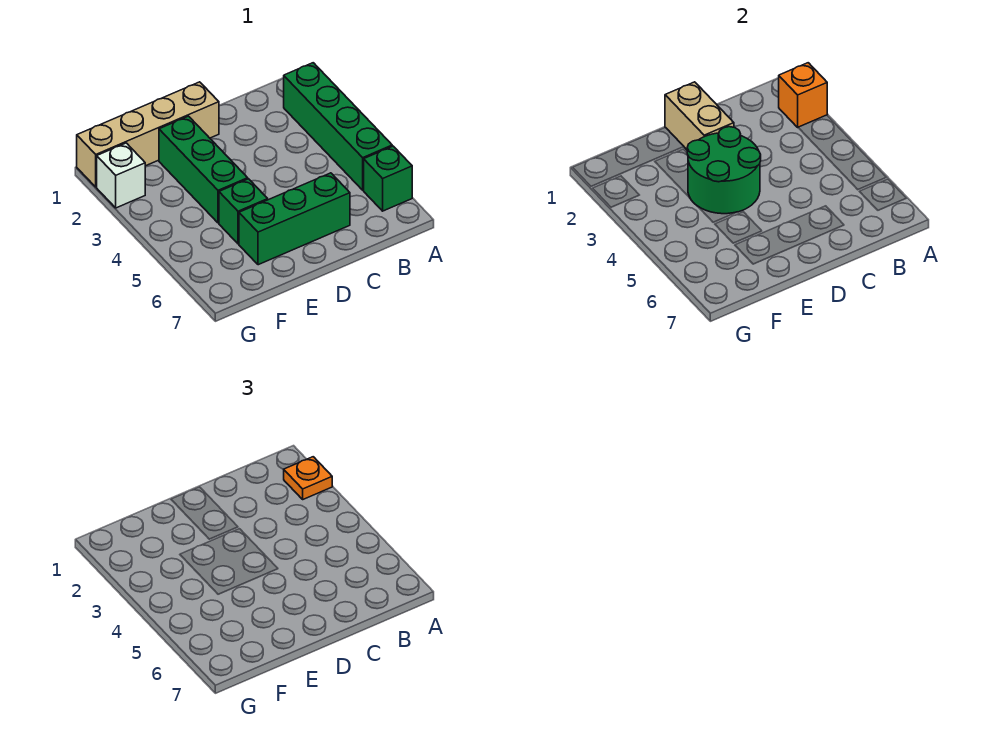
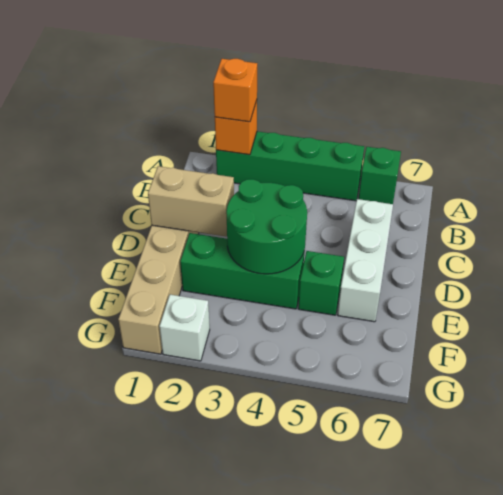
orange plate A2 level 3 -> orange brick A2 level 3
green brick C6:E6 level 1 -> white brick C6:E6 level 1

